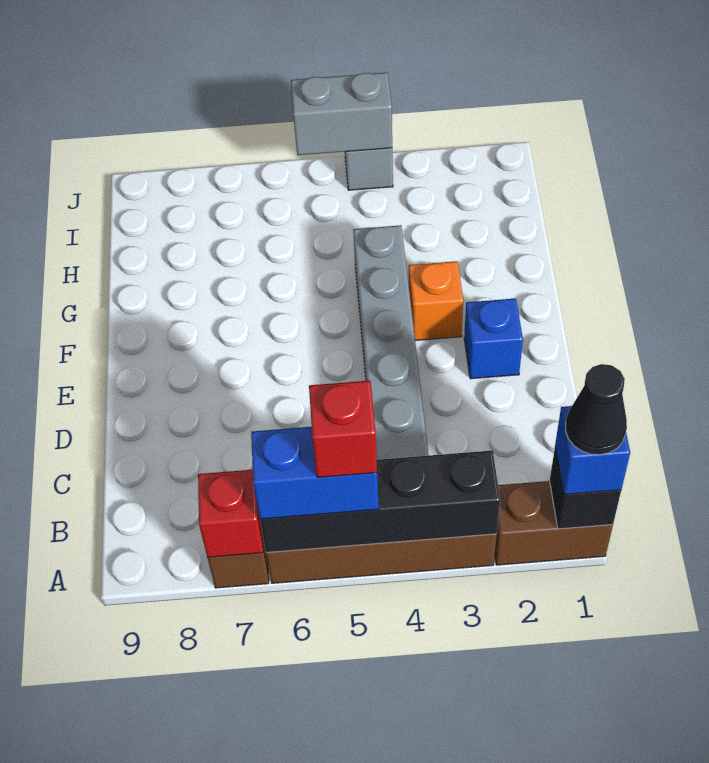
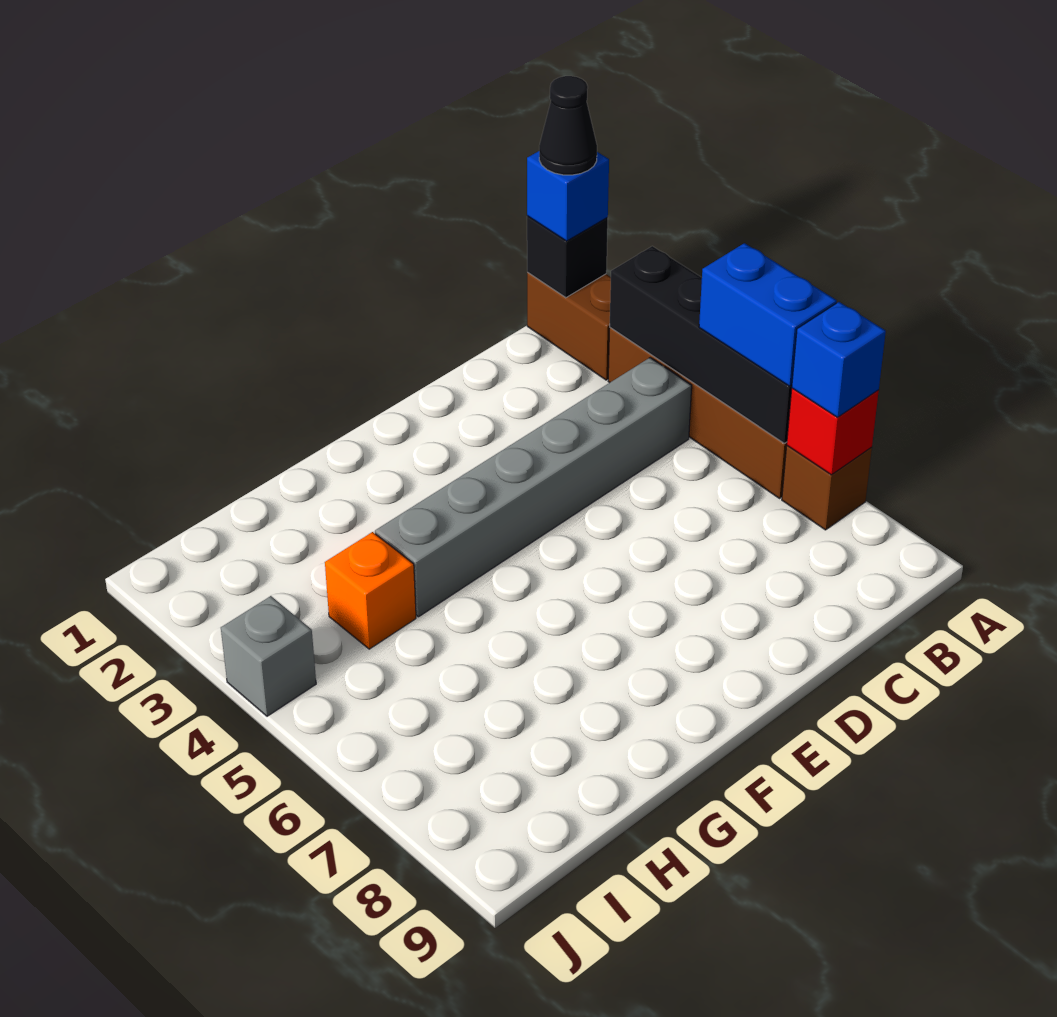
red brick A5 level 4 -> none
blue brick E2 level 1 -> blue brick A7 level 3
orange brick F3 level 1 -> orange brick H4 level 1
grey brick J4:J5 level 2 -> none

